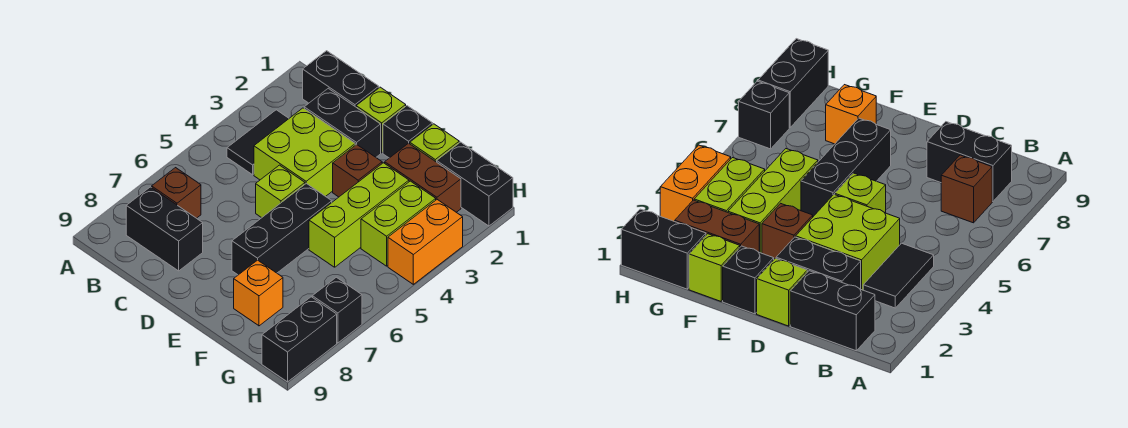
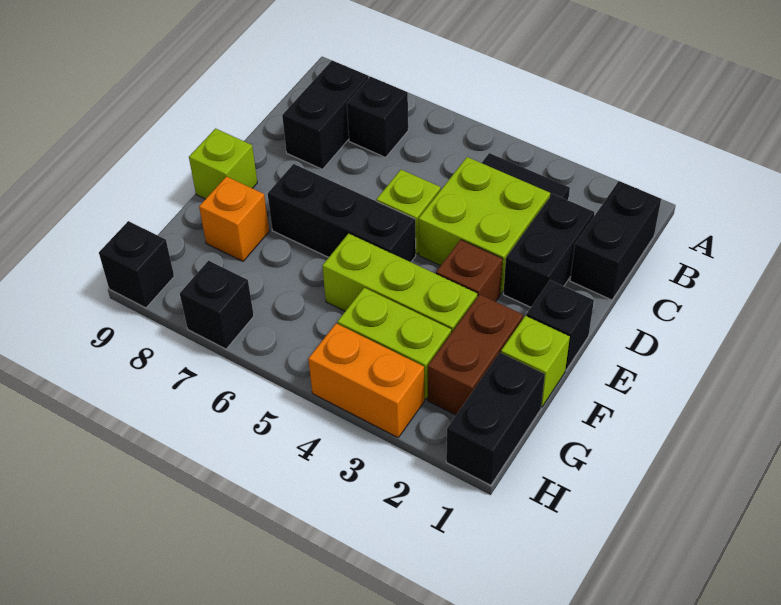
brown brick B7 level 1 -> black brick B7 level 1
lime brick D1 level 1 -> lime brick E9 level 1
black brick H8:H9 level 1 -> black brick H9 level 1

